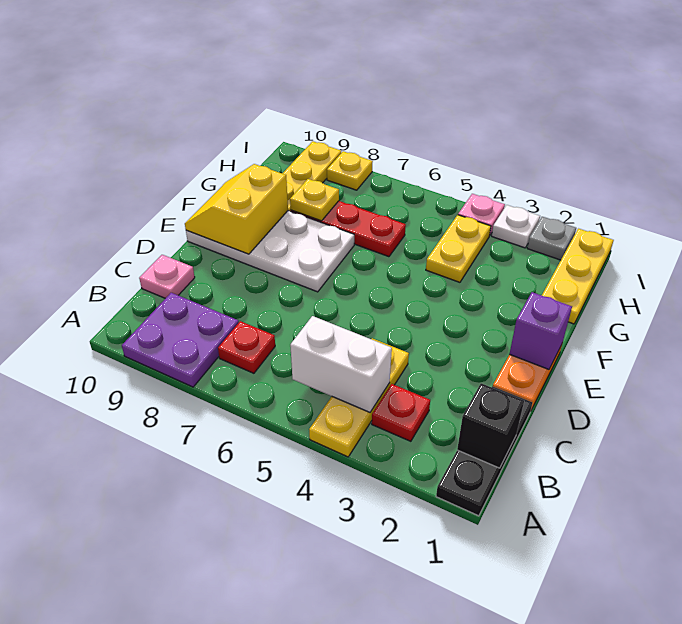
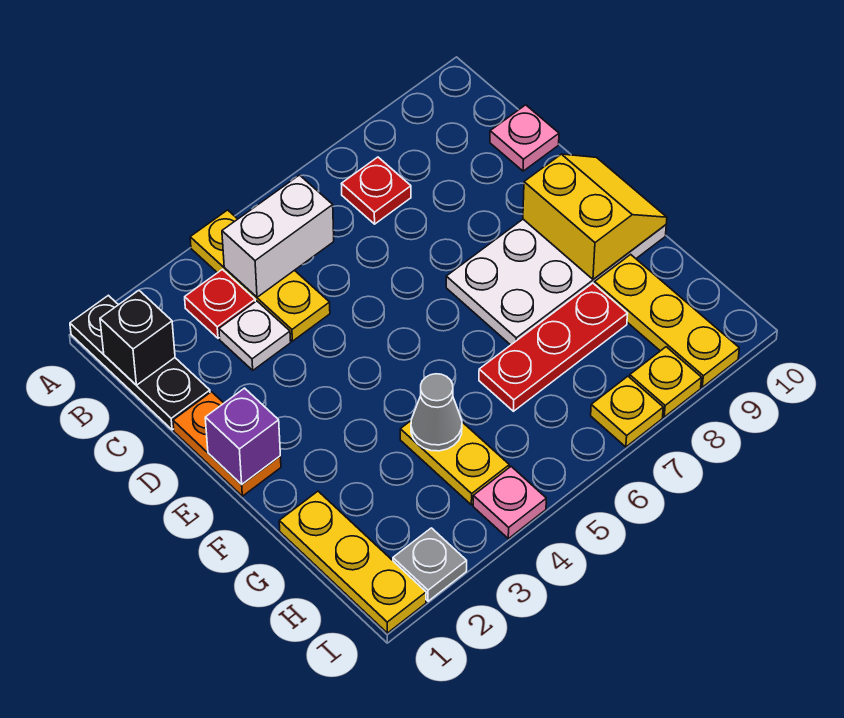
purple plate A8:B9 level 1 -> none
none -> grey cone G4 level 2
yellow plate G8 level 2 -> yellow plate I7 level 1
white plate I3 level 1 -> white plate C3 level 1

